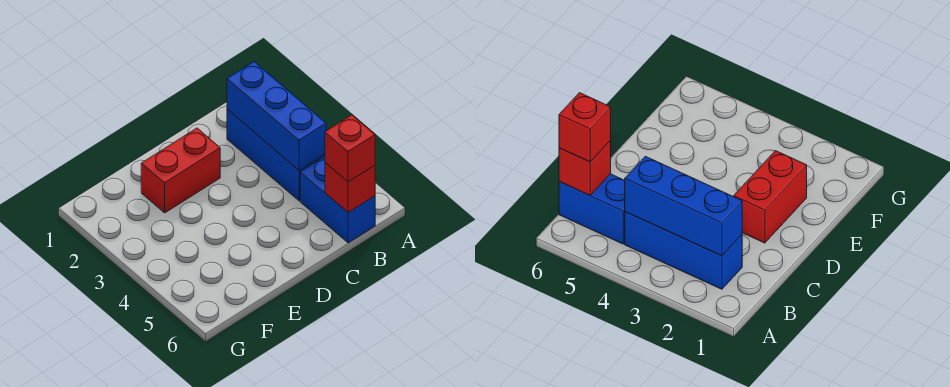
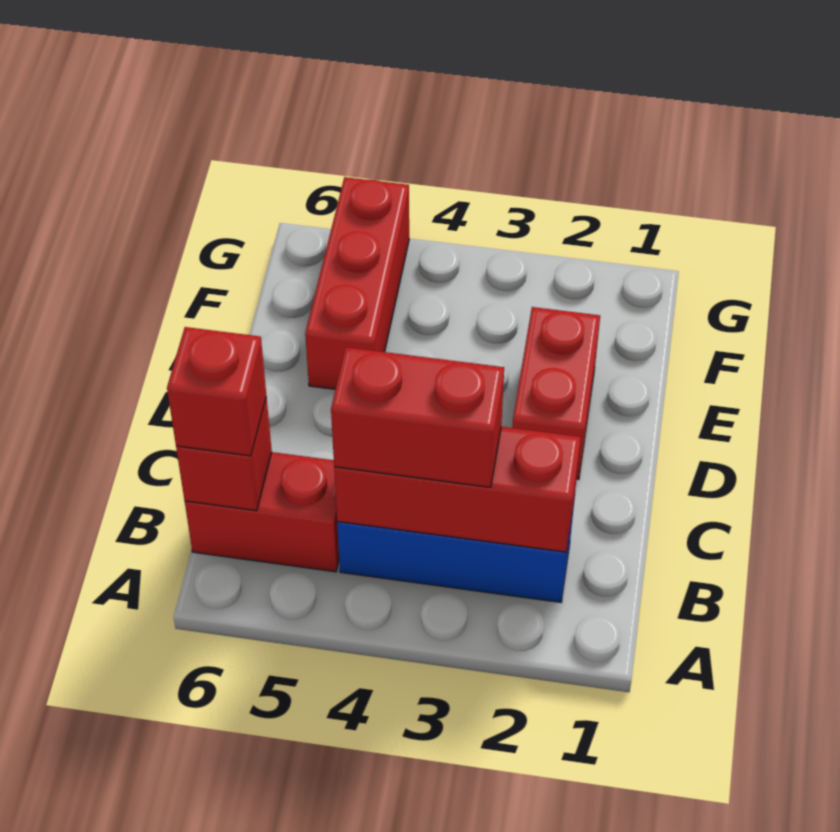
blue brick B2:B4 level 2 -> red brick B2:B4 level 2
none -> red brick B3:B4 level 3
blue brick B5:B6 level 1 -> red brick B5:B6 level 1
none -> red brick E5:G5 level 1

